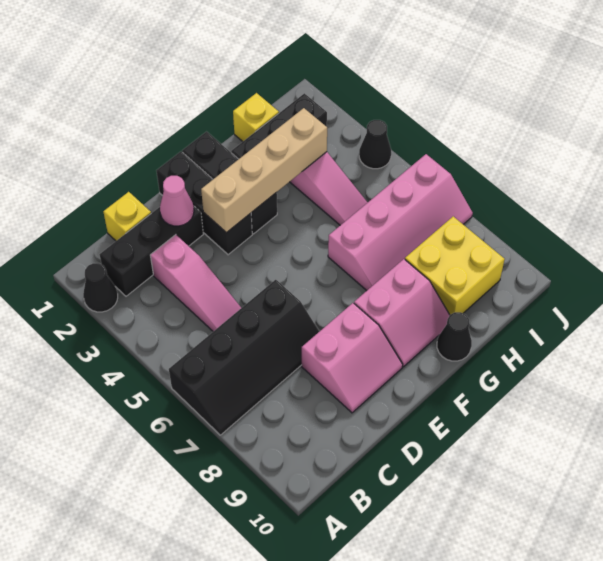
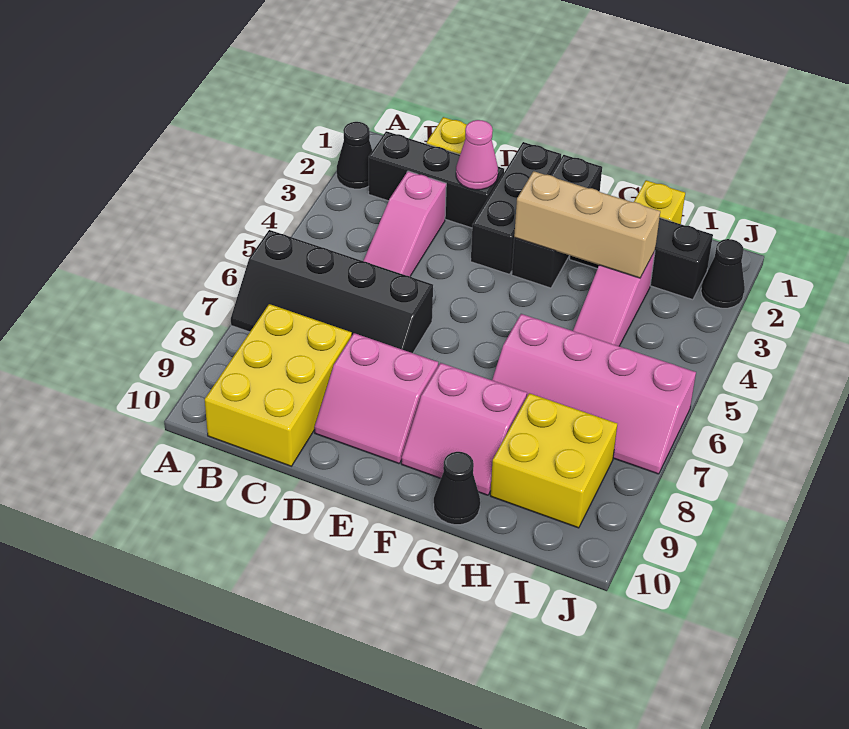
none -> yellow brick B8:C10 level 1
tan brick E3:H3 level 2 -> tan brick F3:H3 level 2
black cone J4 level 1 -> black cone J2 level 1

